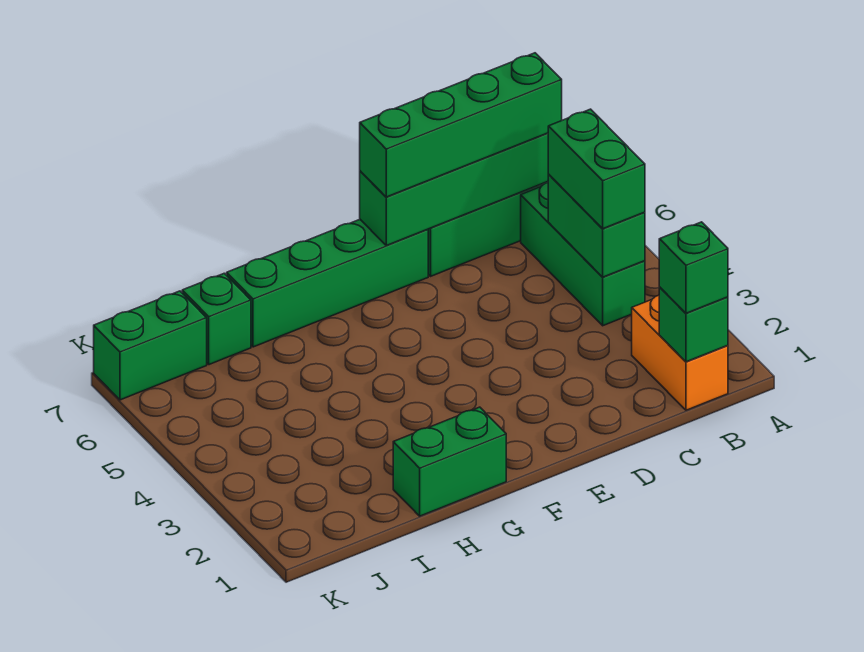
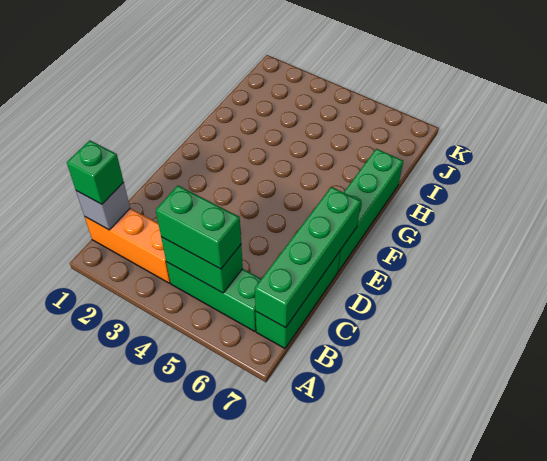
orange brick B1:B2 level 1 -> orange brick B1:B3 level 1
green brick B1 level 2 -> grey brick B1 level 2
green brick B7:E7 level 3 -> none
green brick G1:H1 level 1 -> none
green brick I7 level 1 -> none
green brick J7:K7 level 1 -> none

